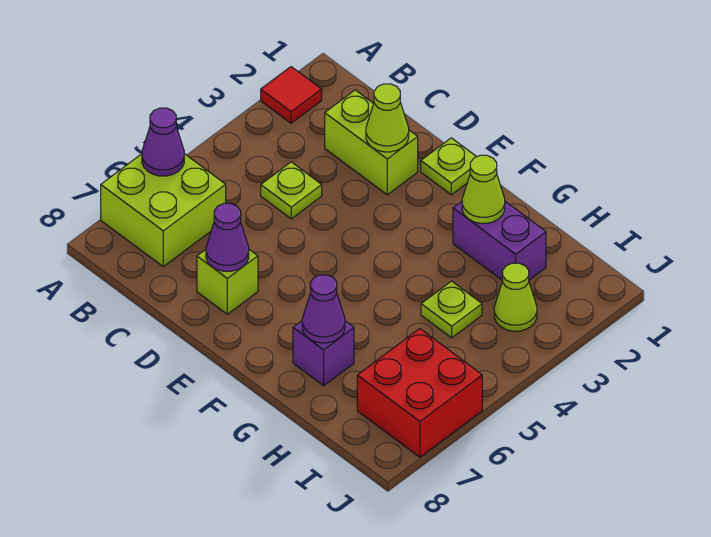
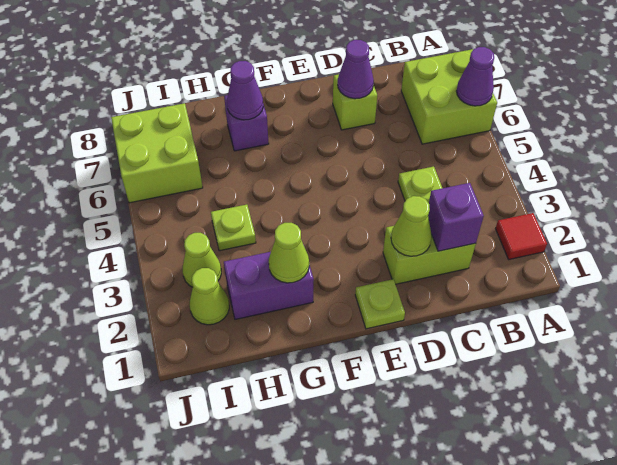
none -> purple brick C2 level 2
none -> lime cone I2 level 1
red brick I6:J7 level 1 -> lime brick I6:J7 level 1

